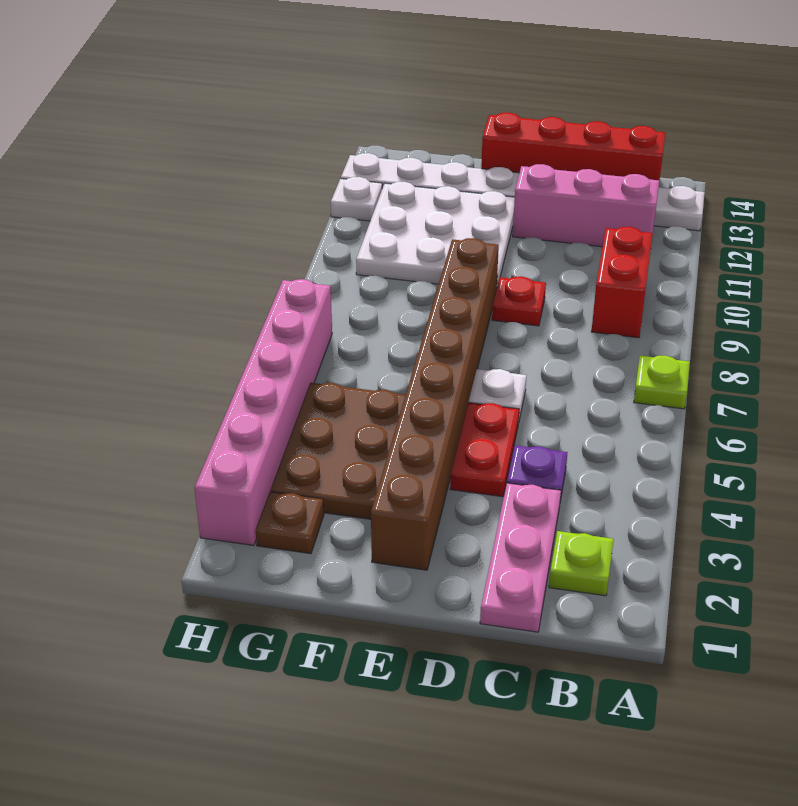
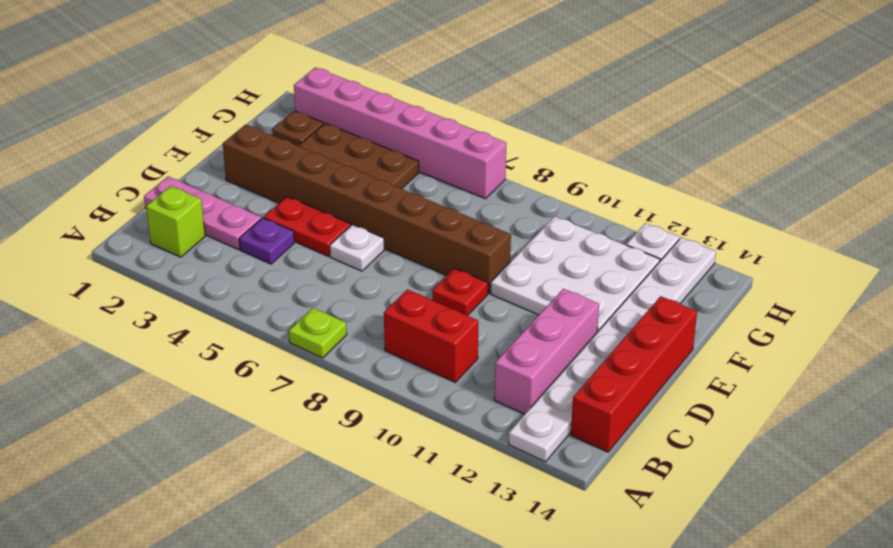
lime plate B2 level 1 -> lime brick B2 level 1

